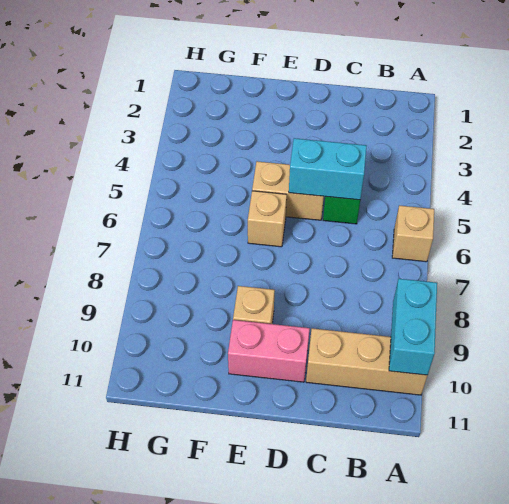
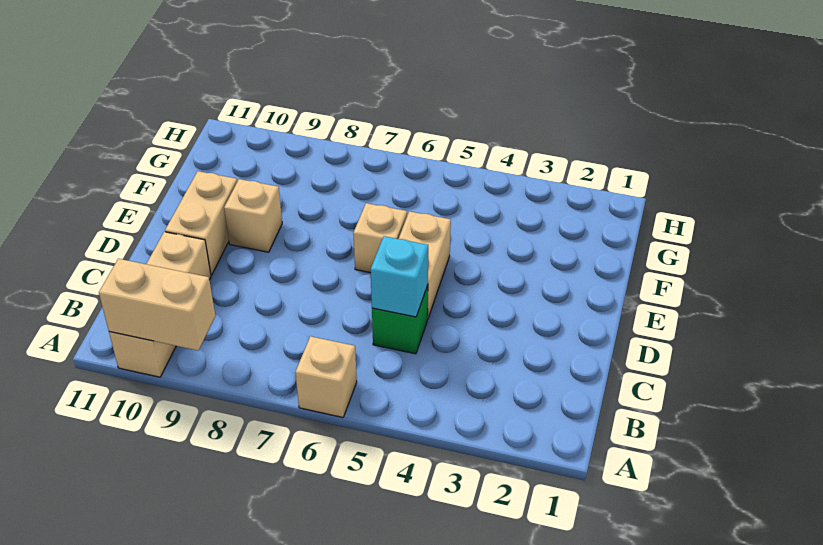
cyan brick A9:A10 level 2 -> tan brick A9:A10 level 2
cyan brick C5:D5 level 2 -> cyan brick C5 level 2
pink brick D10:E10 level 1 -> tan brick D10:E10 level 1

